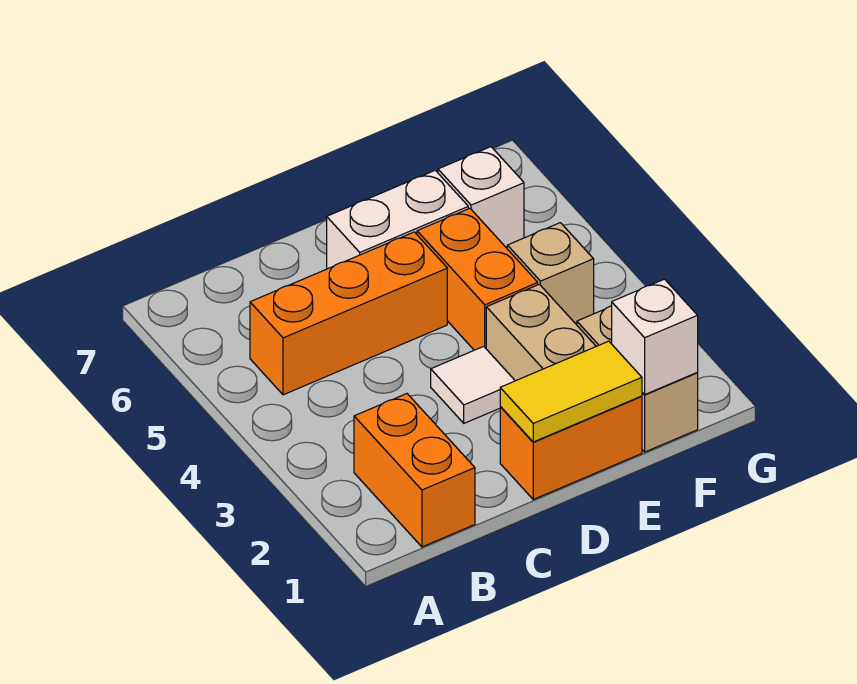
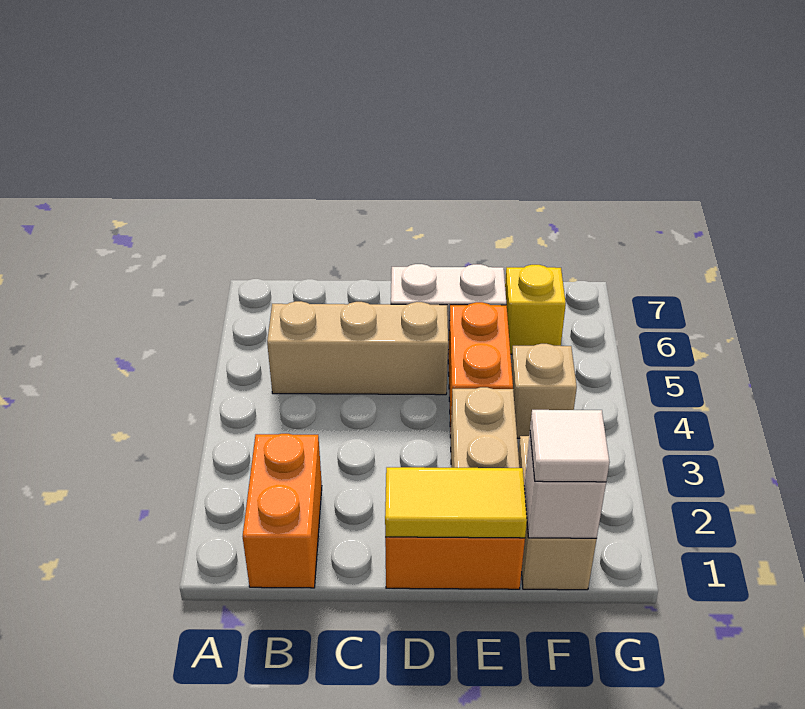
orange brick B5:D5 level 1 -> tan brick B5:D5 level 1
white tile D3 level 1 -> white tile F1 level 3
white brick F6 level 1 -> yellow brick F6 level 1

